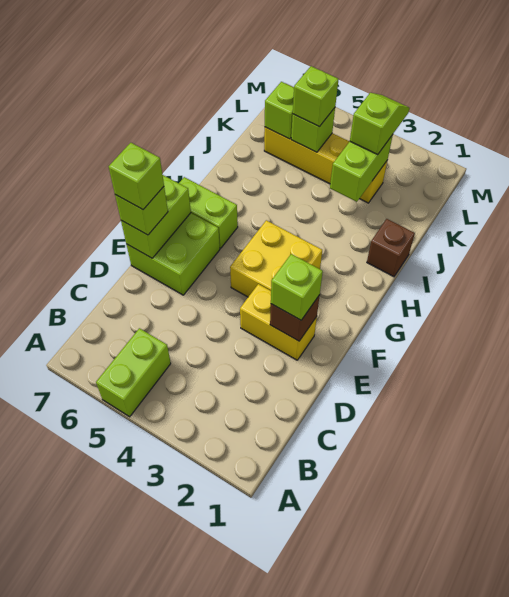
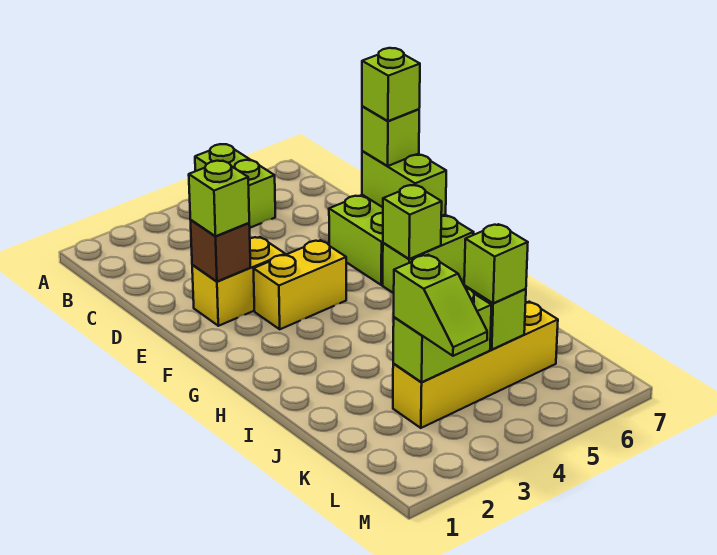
yellow brick F3:G4 level 1 -> yellow brick F3:F4 level 1
brown brick I1 level 1 -> none
lime brick J3:K3 level 2 -> lime brick K3:K4 level 2
lime brick K6 level 2 -> lime brick G6 level 2

